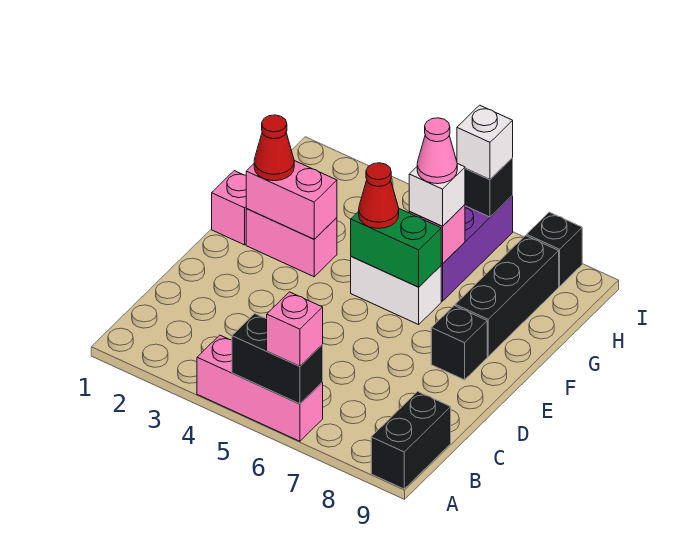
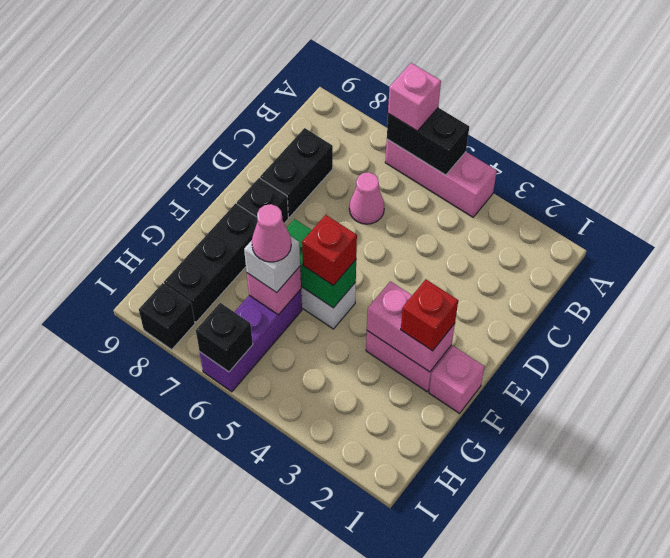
black brick A9:B9 level 1 -> black brick C8:D8 level 1
none -> pink cone C6 level 1
red cone F2 level 3 -> red brick F2 level 3
red cone F5 level 3 -> red brick F5 level 3
white brick I6 level 3 -> none

